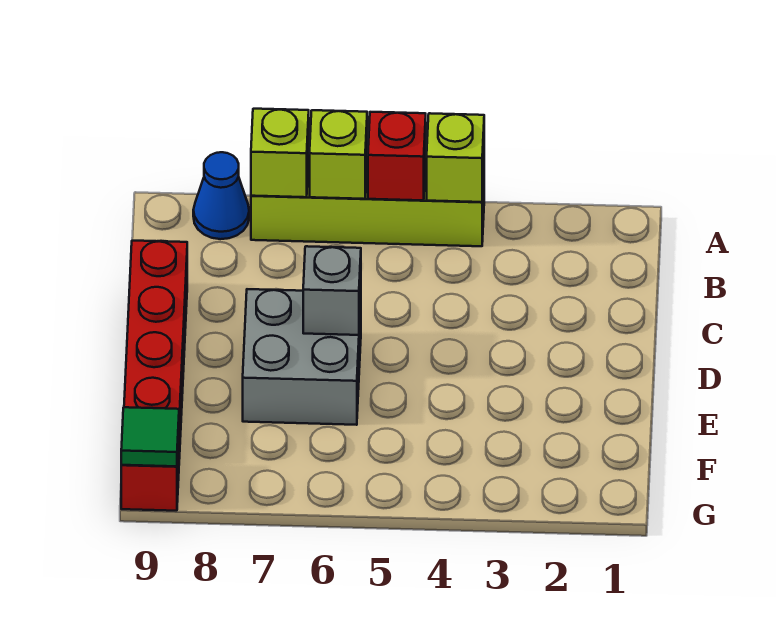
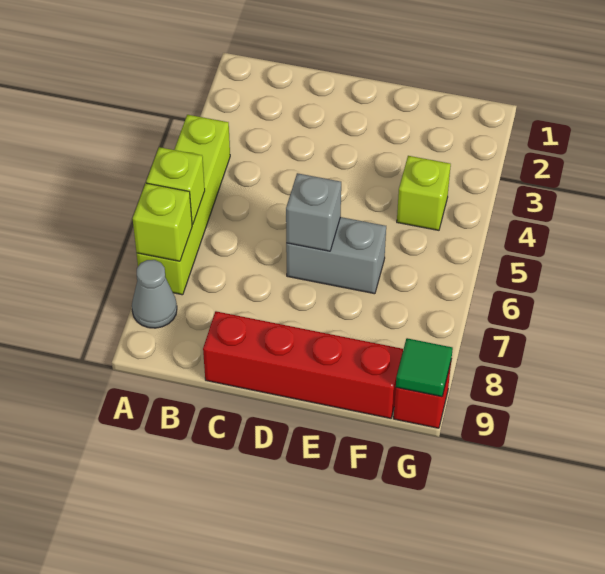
lime brick A4 level 2 -> lime brick F4 level 1
red brick A5 level 2 -> none
blue cone A8 level 1 -> grey cone A8 level 1
grey brick D6:E7 level 1 -> grey brick D6:E6 level 1

